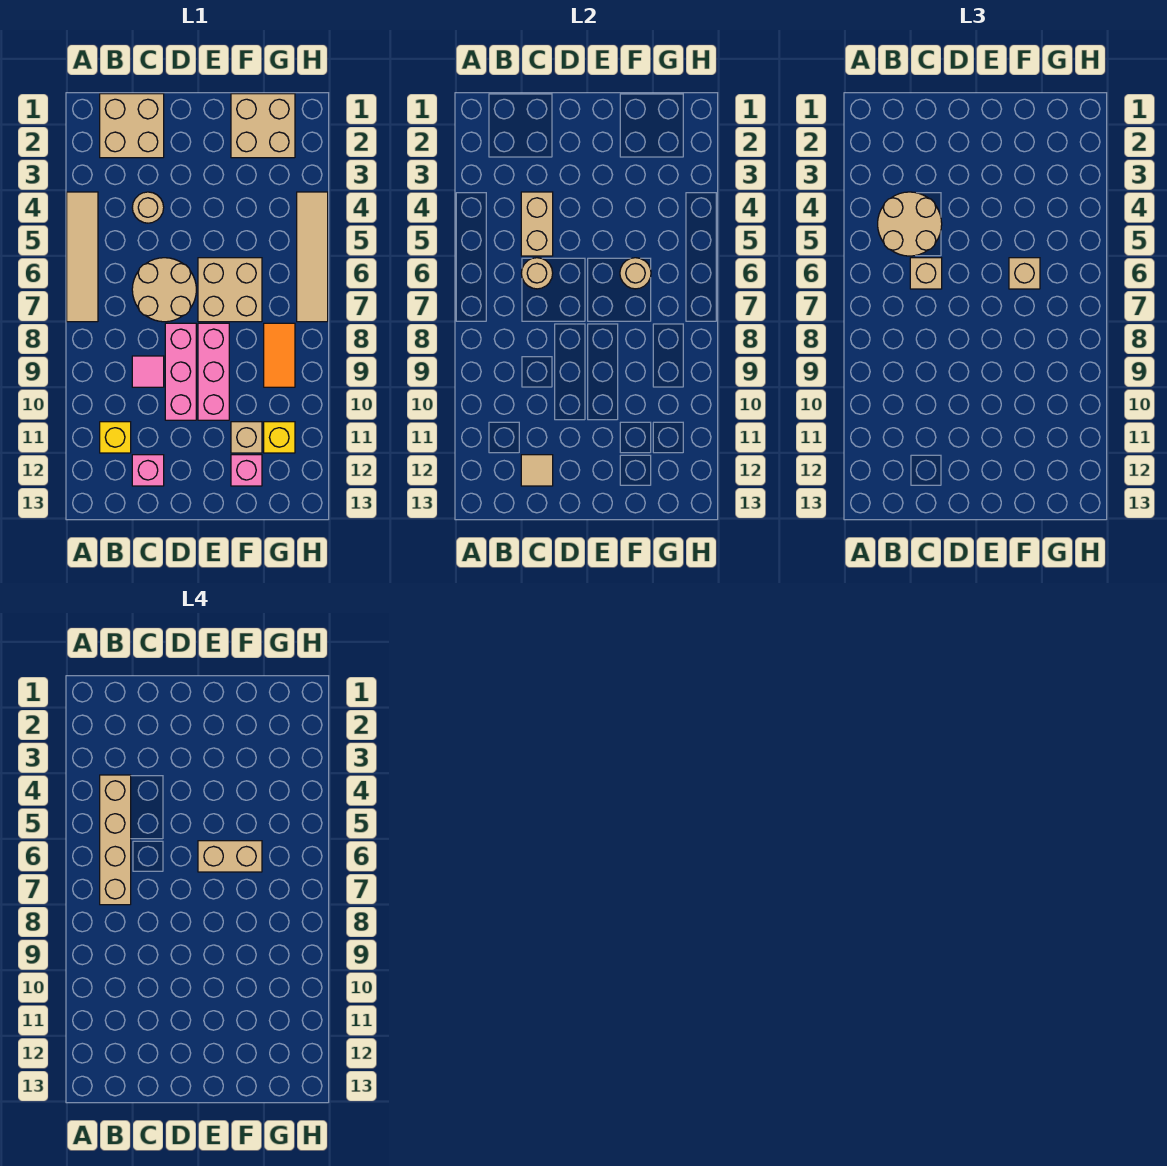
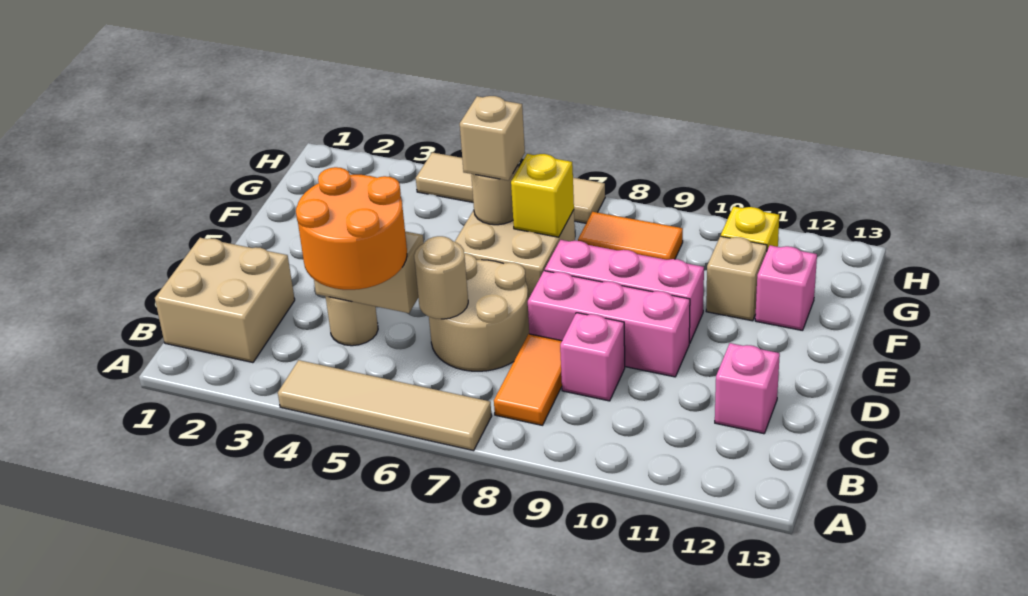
tan round brick B4:C5 level 3 -> orange round brick B4:C5 level 3
tan brick B4:B7 level 4 -> none
none -> orange tile B8:C8 level 1
yellow brick B11 level 1 -> yellow brick F7 level 2
tan brick C6 level 3 -> none
pink tile C9 level 1 -> pink brick C9 level 1
tan tile C12 level 2 -> none
tan brick E6:F6 level 4 -> none
tan brick F1:G2 level 1 -> none

